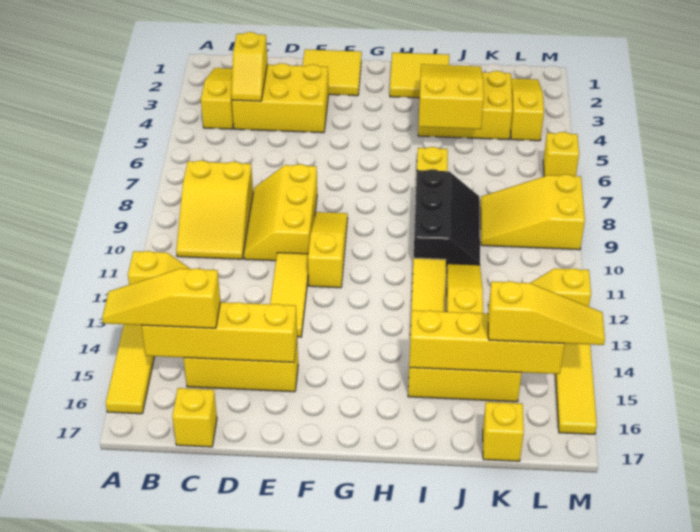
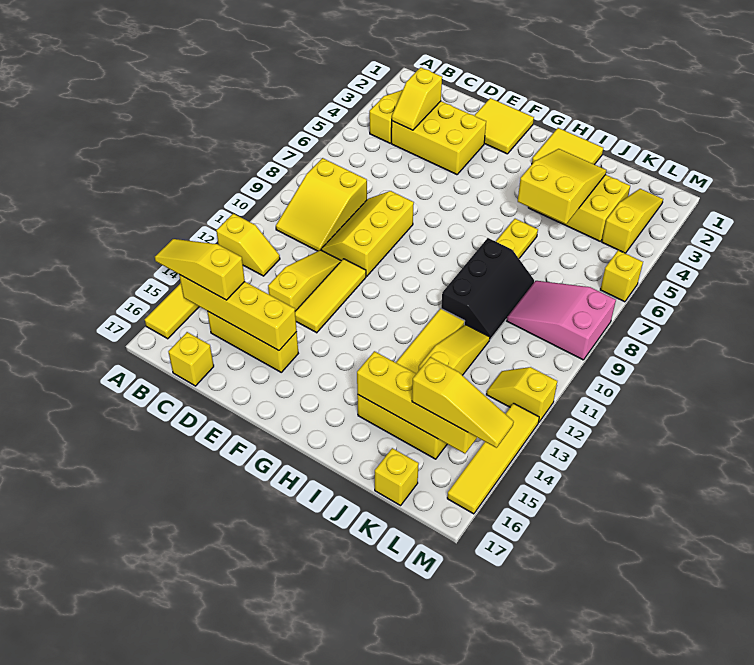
yellow slope F9:F11 level 1 top 11 -> yellow slope D11:D13 level 1 top 13
yellow slope K8:M9 level 1 top M -> pink slope K8:M9 level 1 top M

